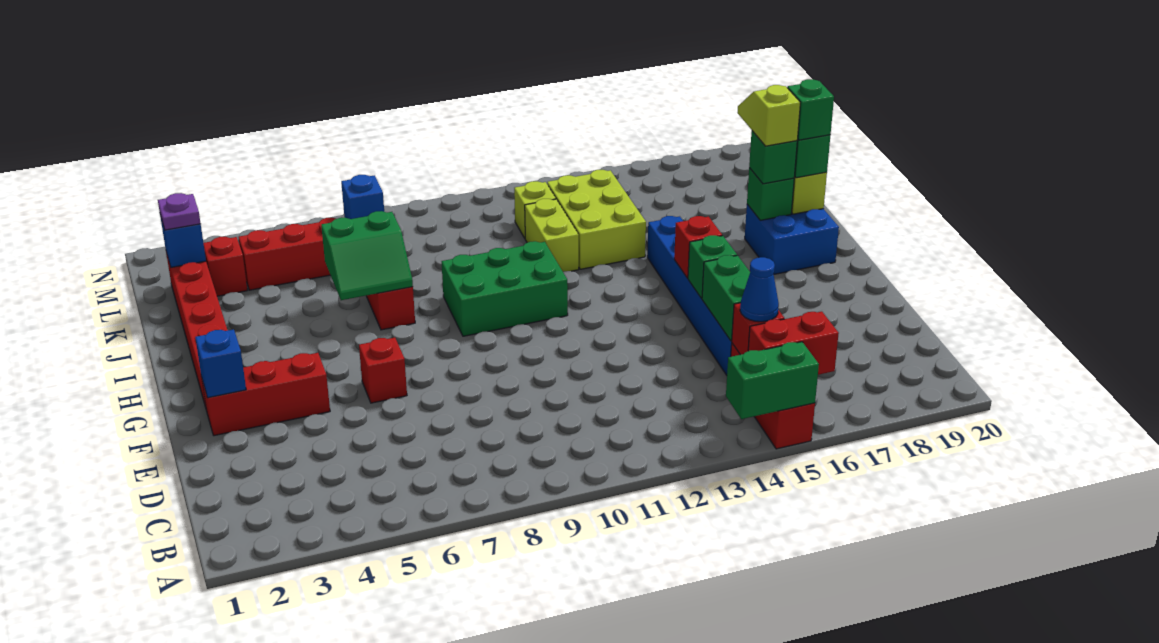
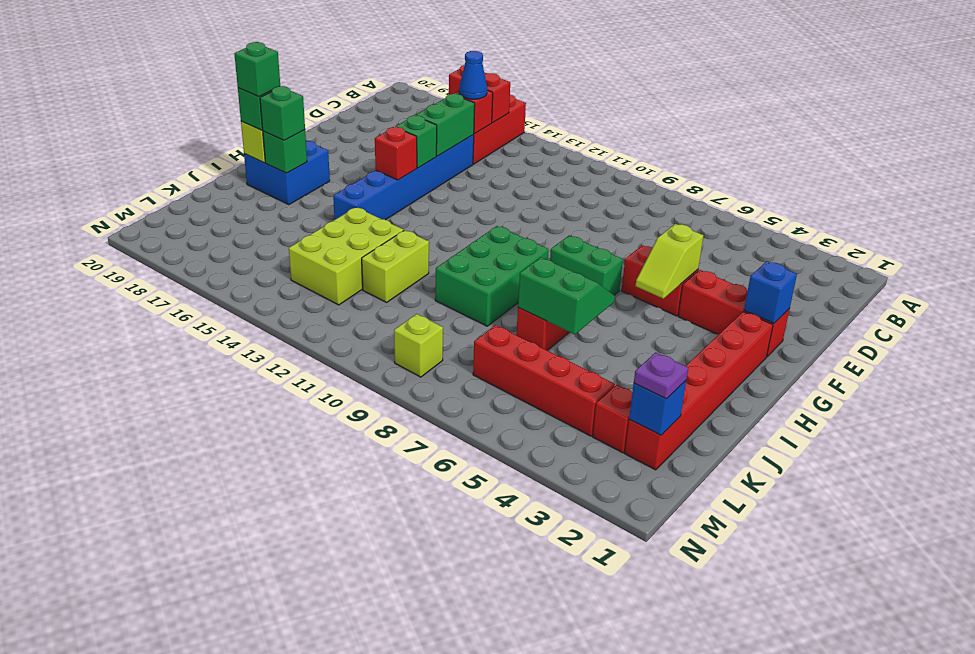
green brick A14:A15 level 2 -> green brick G7:G8 level 1
red brick F6 level 1 -> red brick F5:F6 level 1
green brick H9:I11 level 1 -> green brick H9:J10 level 1
lime slope I18:J18 level 4 top I -> lime slope F5:G5 level 2 top F
blue brick L7 level 2 -> none
lime brick L12 level 1 -> lime brick M9 level 1

